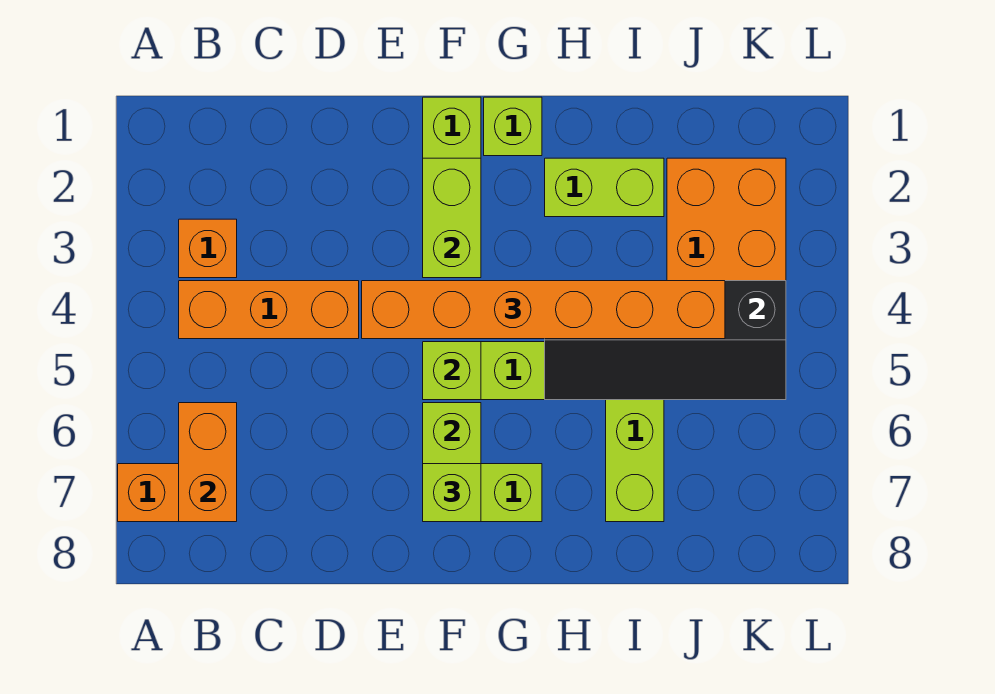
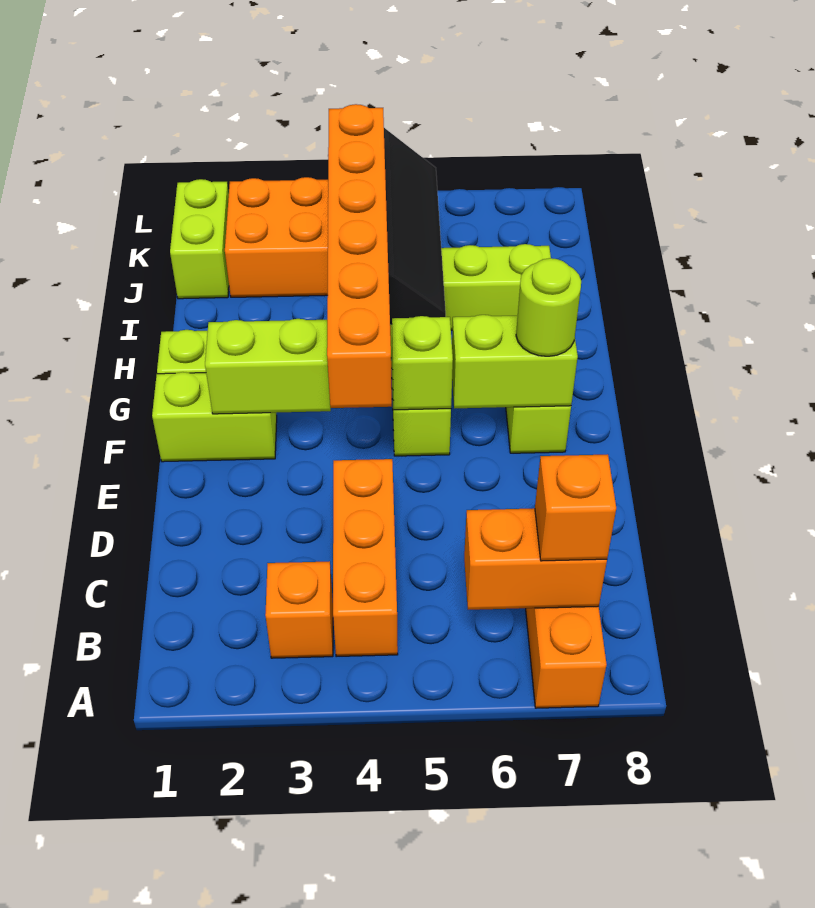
none -> orange brick B7 level 3
lime brick F7 level 3 -> lime round brick F7 level 3
lime brick H2:I2 level 1 -> lime brick J1:K1 level 1

